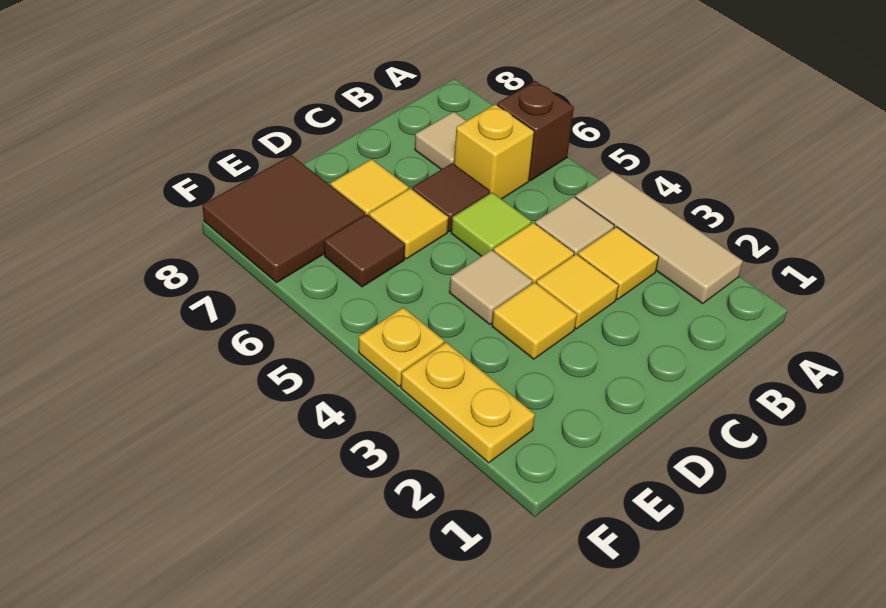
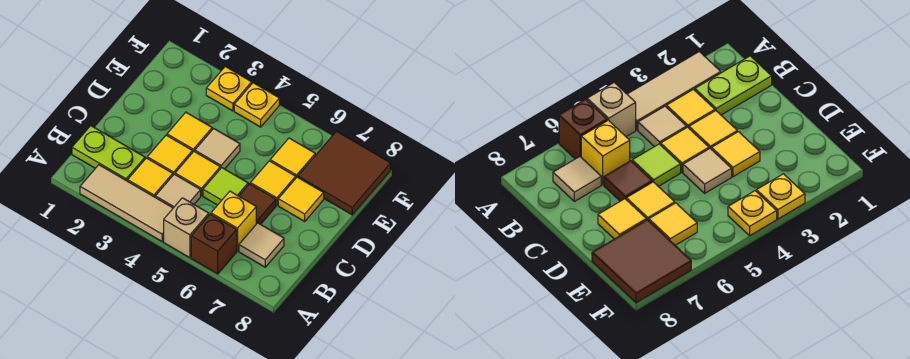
none -> tan brick A5 level 1
none -> lime plate B1:B2 level 1
brown tile E6 level 1 -> yellow tile E6 level 1
yellow plate F2:F3 level 1 -> yellow plate F3 level 1

